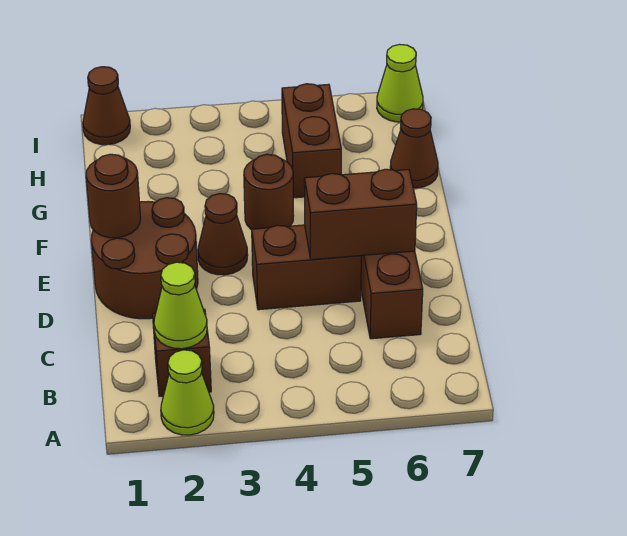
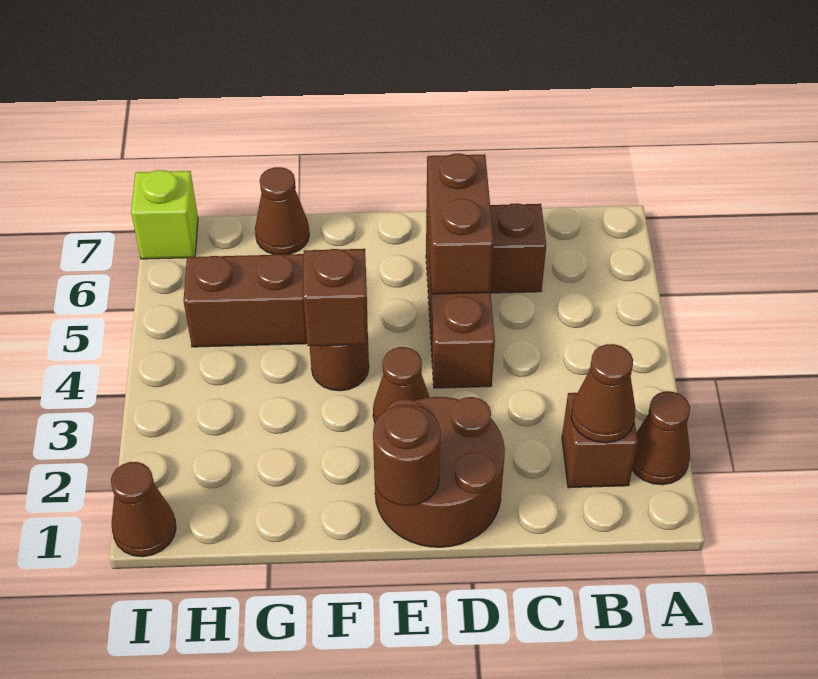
lime cone A2 level 1 -> brown cone A2 level 1
lime cone B2 level 2 -> brown cone B2 level 2
none -> brown brick F4 level 2
lime cone I7 level 1 -> lime brick I7 level 1

